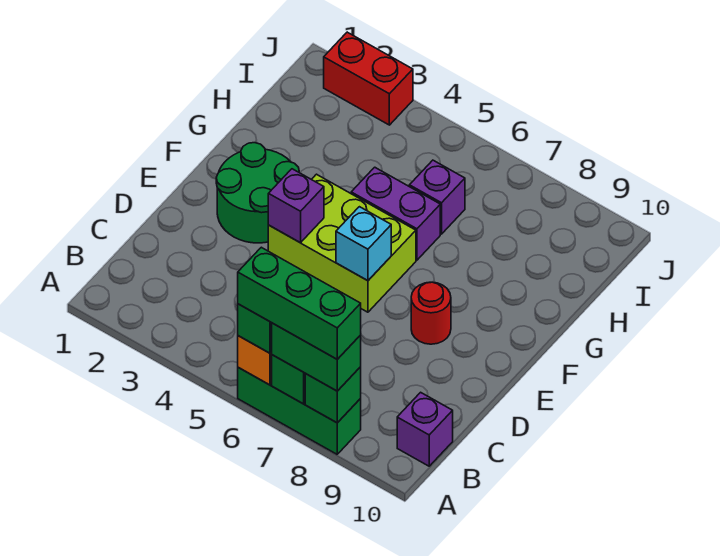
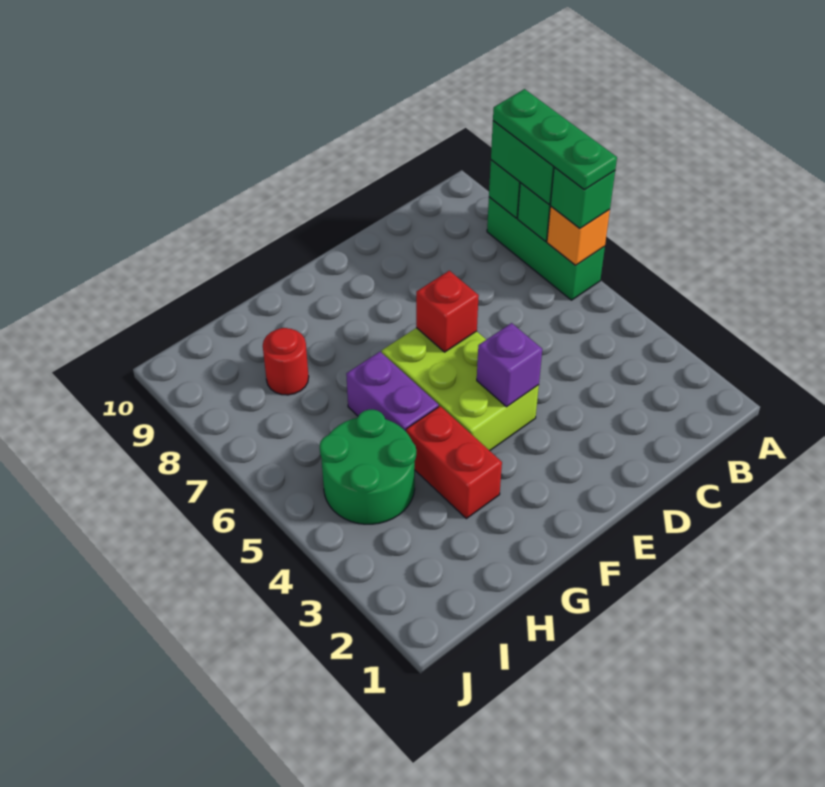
green brick A6:A8 level 4 -> green plate A6:A8 level 4
purple brick B10 level 1 -> none
green round brick E2:F3 level 1 -> green round brick H4:I5 level 1
cyan brick E6 level 2 -> red brick E6 level 2
red round brick E8 level 1 -> red round brick H8 level 1
purple brick H6 level 1 -> none
red brick J2:J3 level 1 -> red brick G3:G4 level 1

